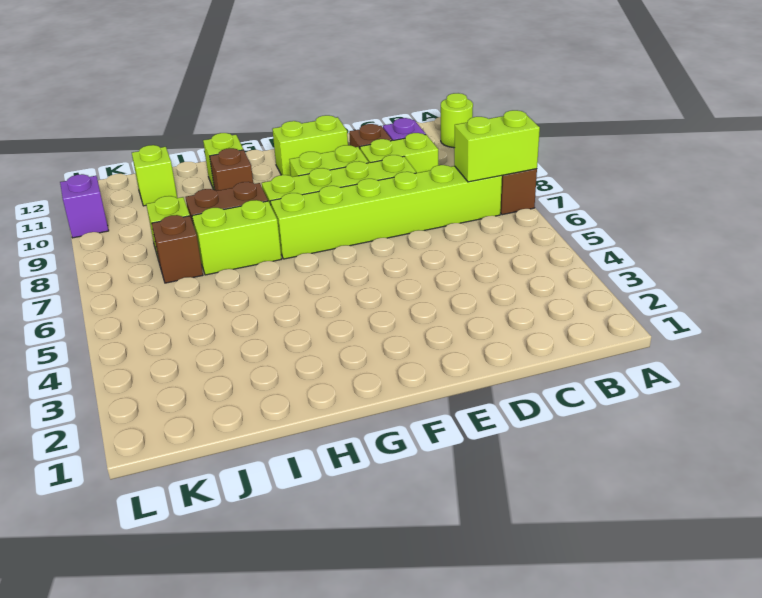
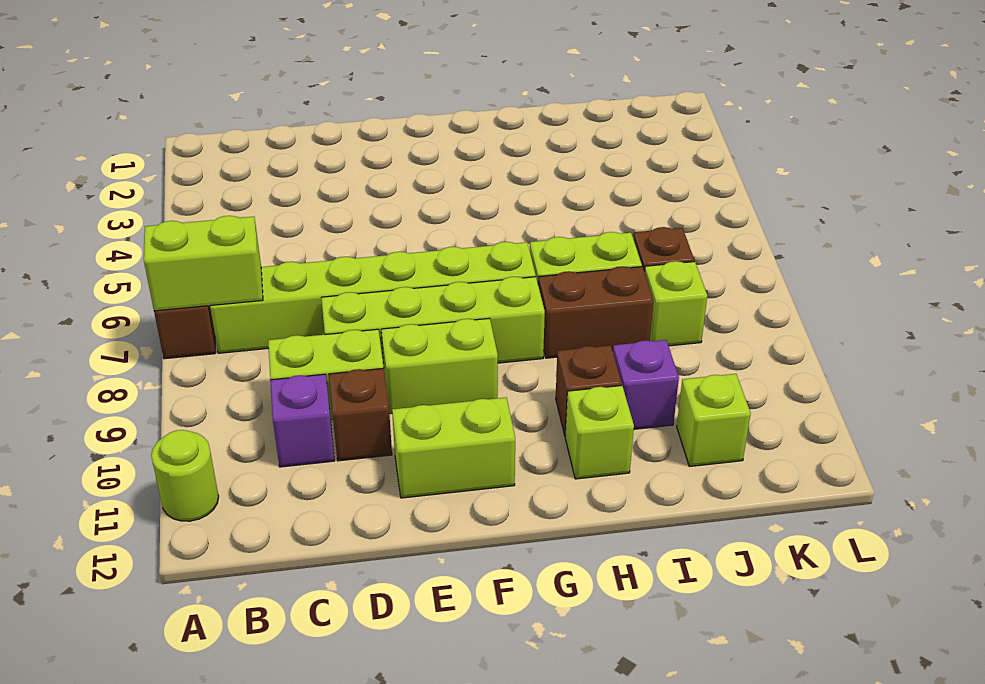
purple brick L10 level 1 -> purple brick I10 level 1

